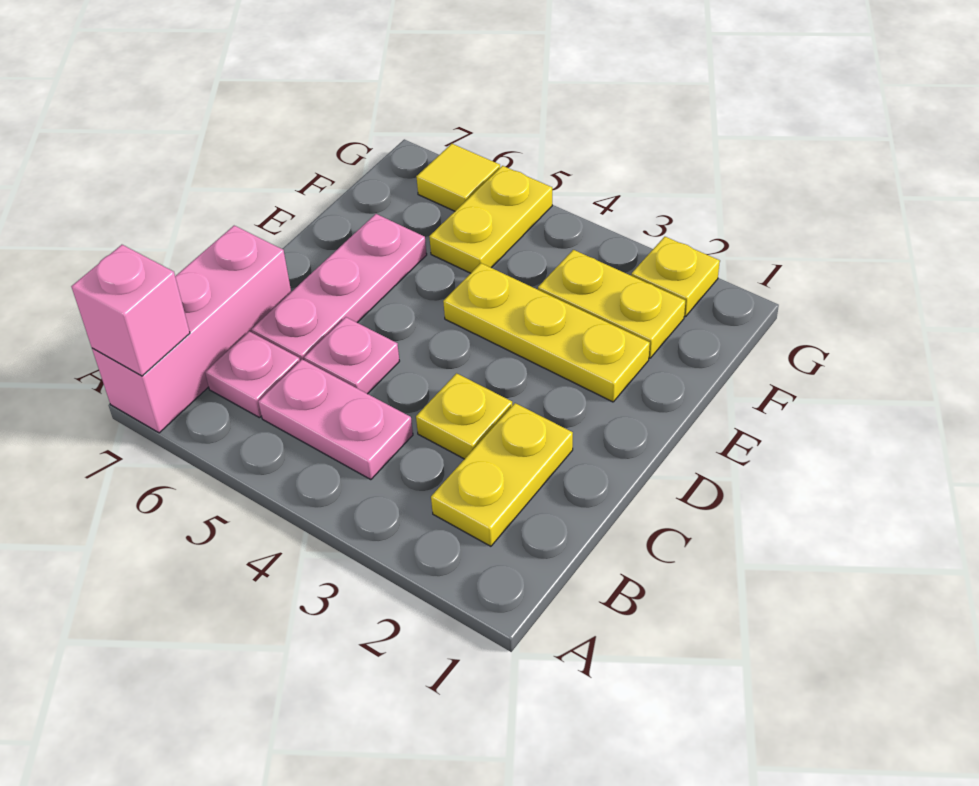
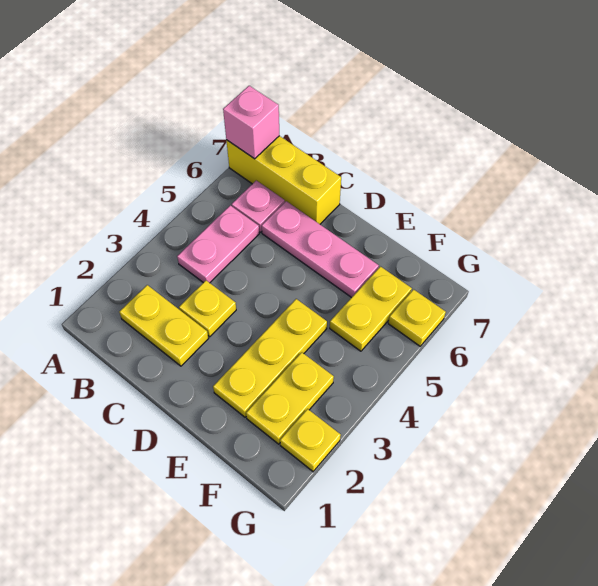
pink brick A7:C7 level 1 -> yellow brick A7:C7 level 1
pink plate C5 level 1 -> none
yellow plate F5:G5 level 1 -> yellow plate F5:F6 level 1
yellow tile G6 level 1 -> yellow plate G6 level 1

